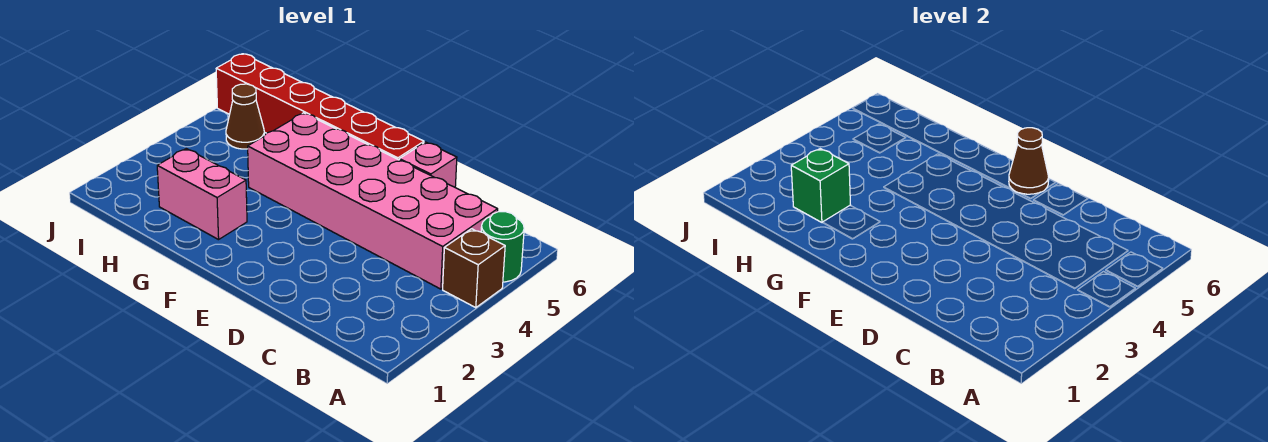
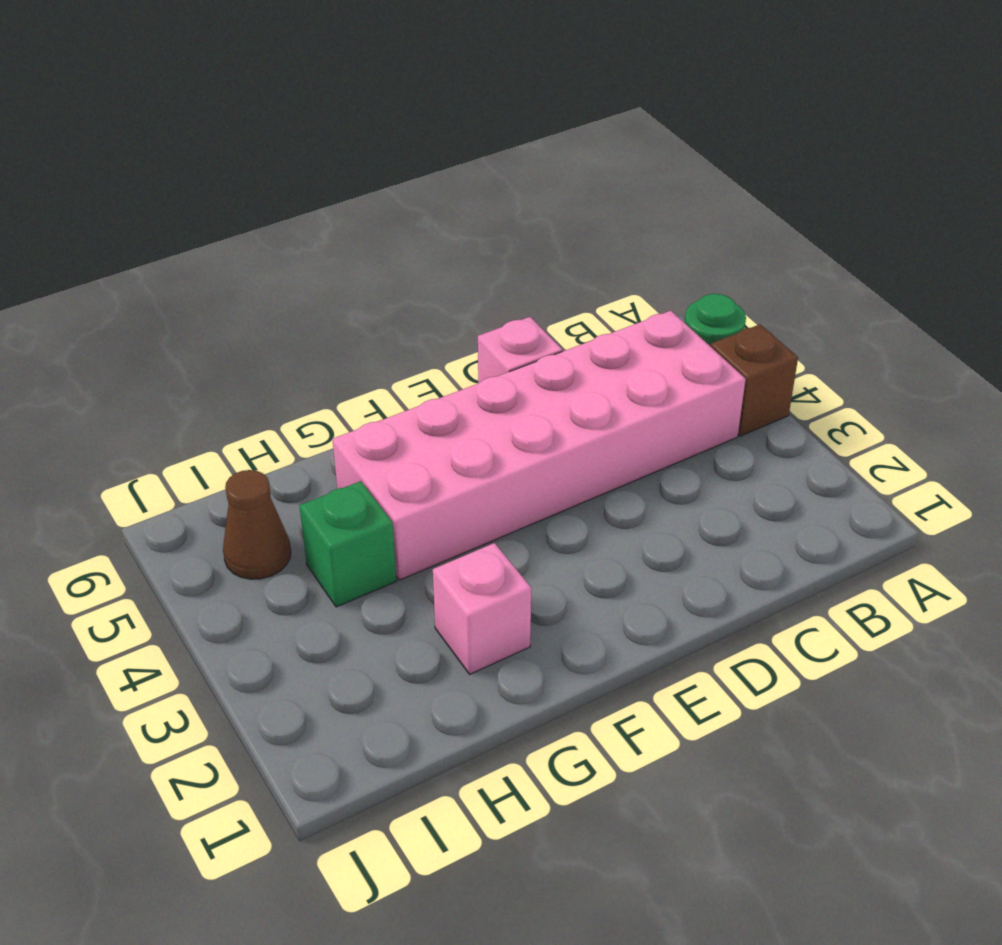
red brick E6:J6 level 1 -> none
brown cone E6 level 2 -> none
pink brick G2:H2 level 1 -> pink brick G2 level 1
green brick H2 level 2 -> green brick H4 level 1

